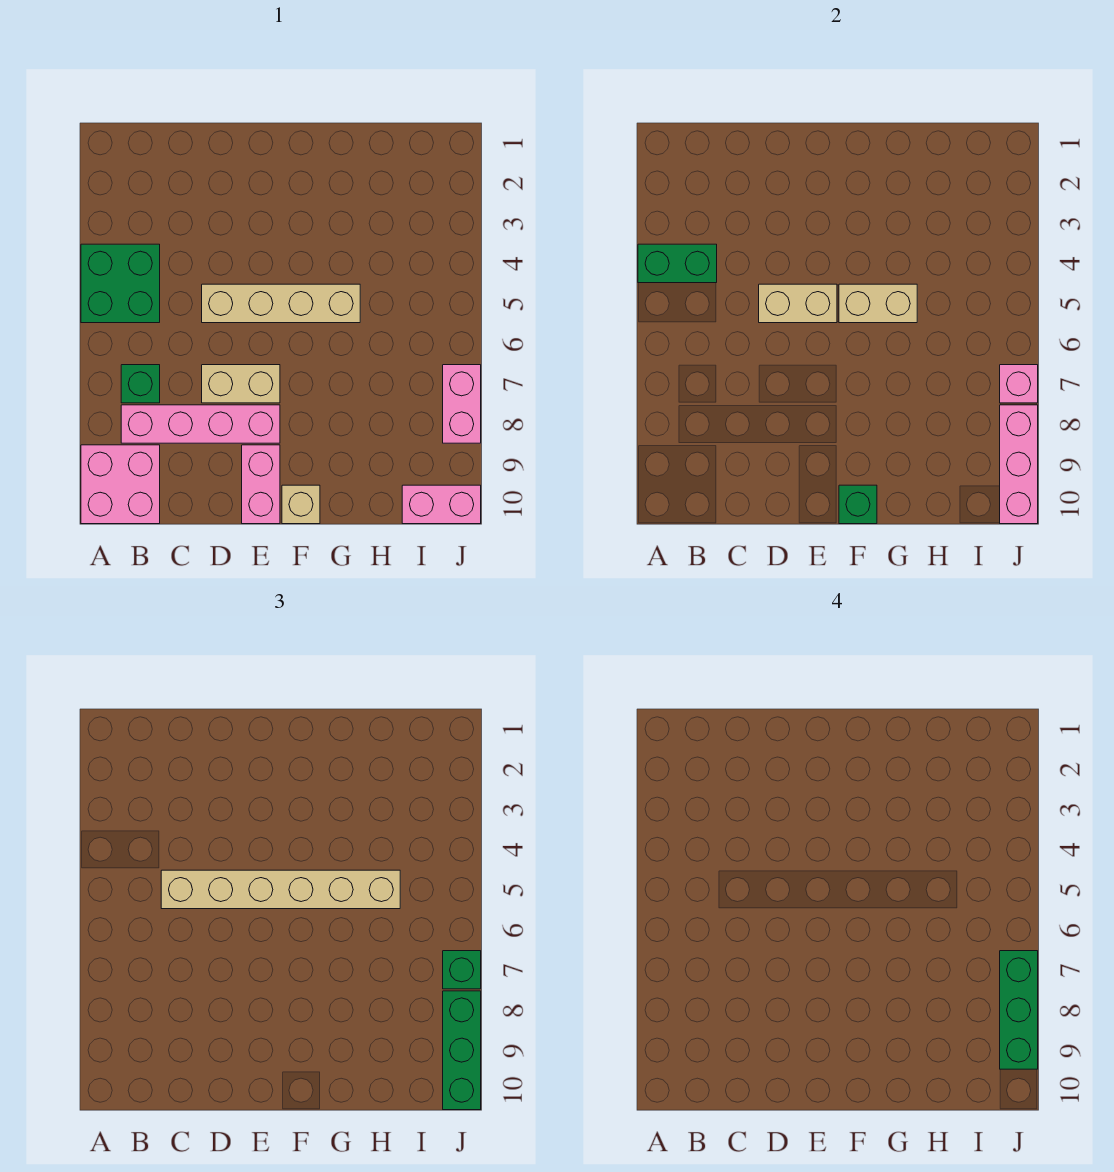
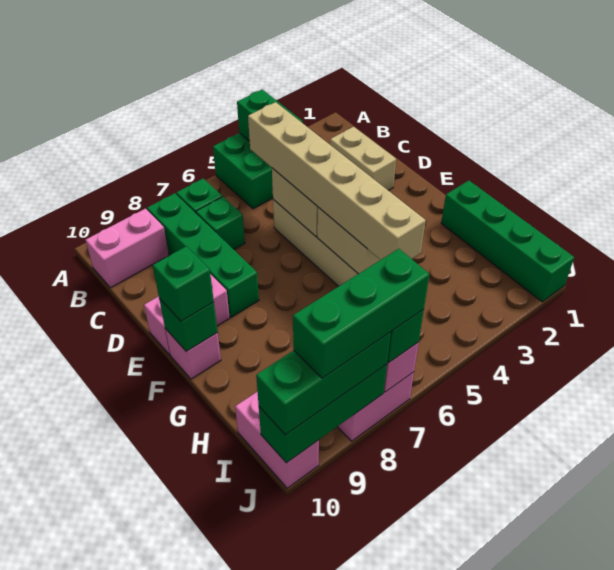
pink brick A9:B10 level 1 -> pink brick B9:B10 level 1
pink brick B8:E8 level 1 -> green brick B8:E8 level 1
none -> green brick C7 level 1
tan brick D7:E7 level 1 -> tan brick C2:D2 level 1
tan brick F10 level 1 -> pink brick F10 level 1
none -> green brick F10 level 3
none -> green brick G1:J1 level 1
pink brick J8:J10 level 2 -> green brick J8:J10 level 2

